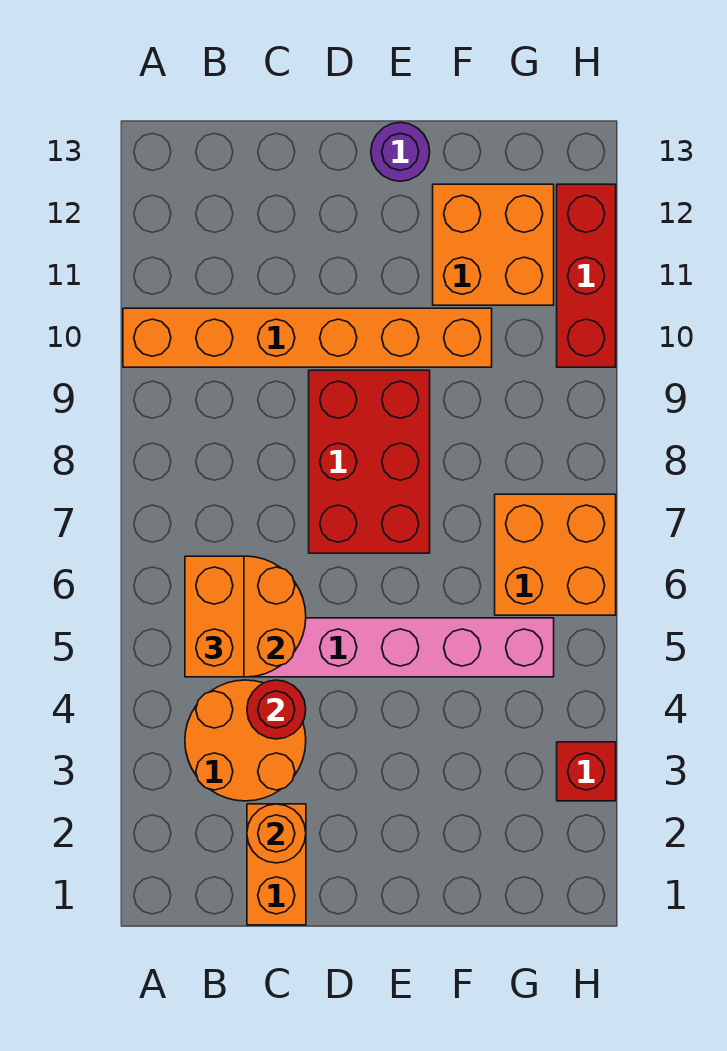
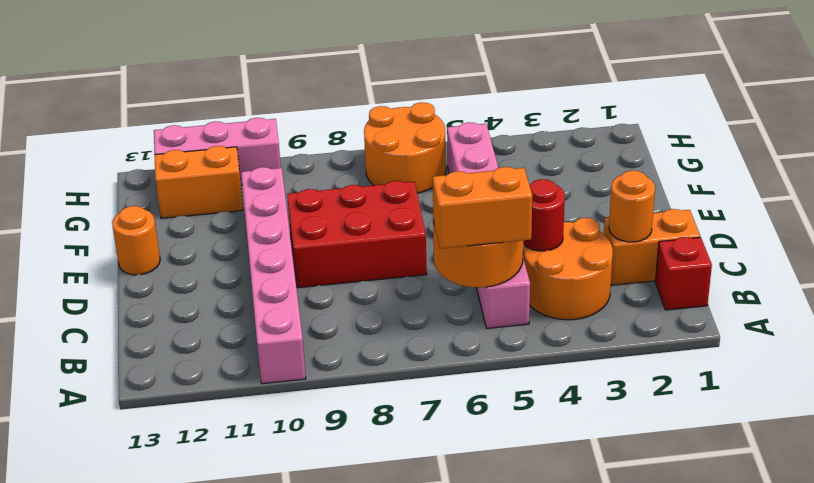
orange brick A10:F10 level 1 -> pink brick A10:F10 level 1
purple round brick E13 level 1 -> orange round brick E13 level 1
orange brick F11:G12 level 1 -> orange brick G11:G12 level 1
orange brick G6:H7 level 1 -> orange round brick G6:H7 level 1
red brick H3 level 1 -> red brick B1 level 1
red brick H10:H12 level 1 -> pink brick H10:H12 level 1

